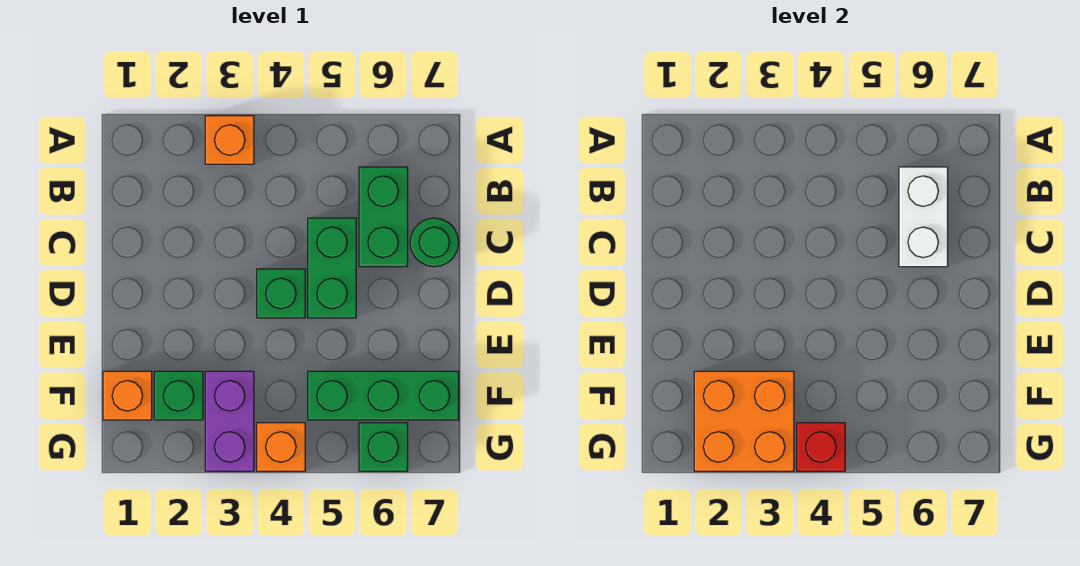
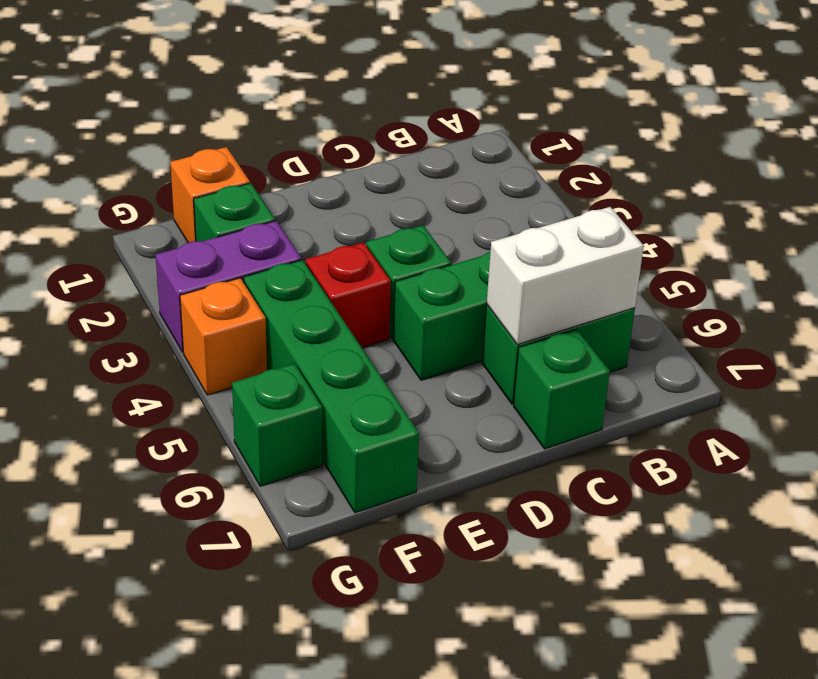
orange brick A3 level 1 -> none
green round brick C7 level 1 -> green brick C7 level 1
orange brick F2:G3 level 2 -> none
green brick F5:F7 level 1 -> green brick F4:F7 level 1
red brick G4 level 2 -> red brick E4 level 1

